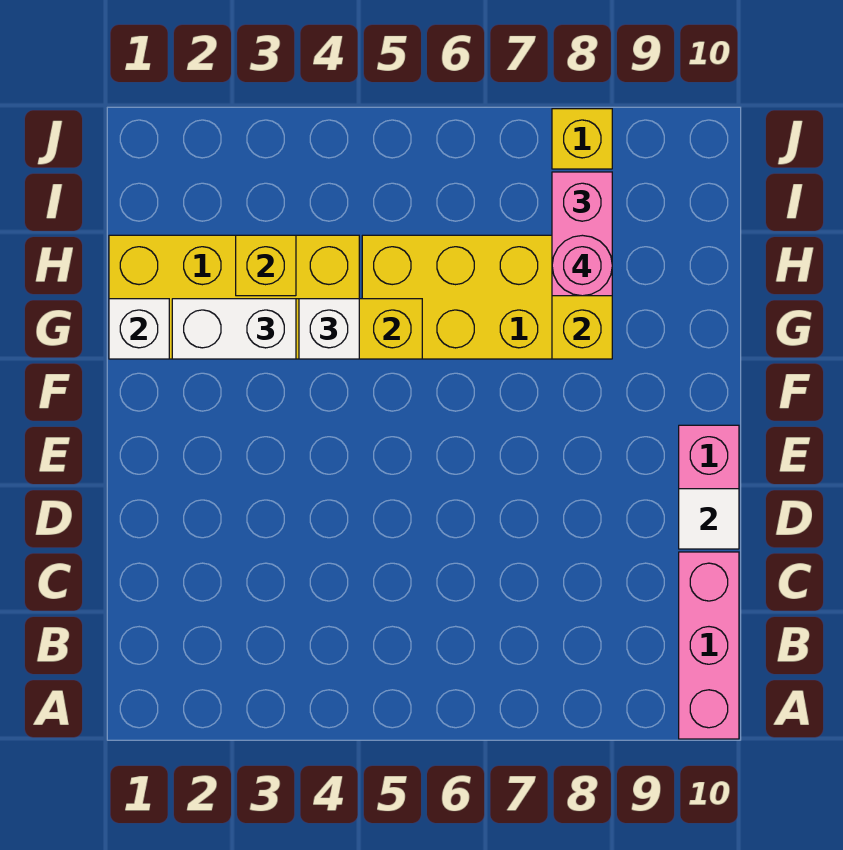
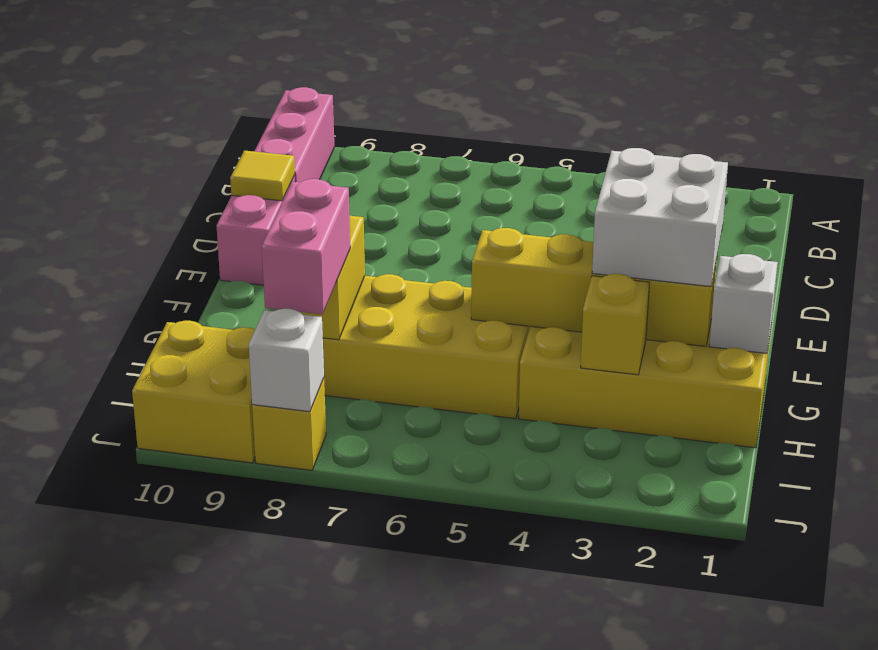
white tile D10 level 2 -> yellow tile D10 level 2
white brick G2:G3 level 3 -> white brick F2:G3 level 3
white brick G4 level 3 -> white brick J8 level 2
pink round brick H8 level 4 -> none
none -> yellow brick I9:J10 level 1

